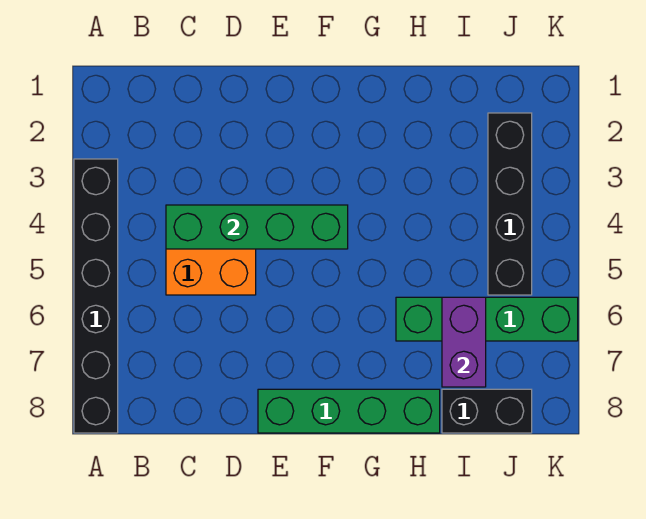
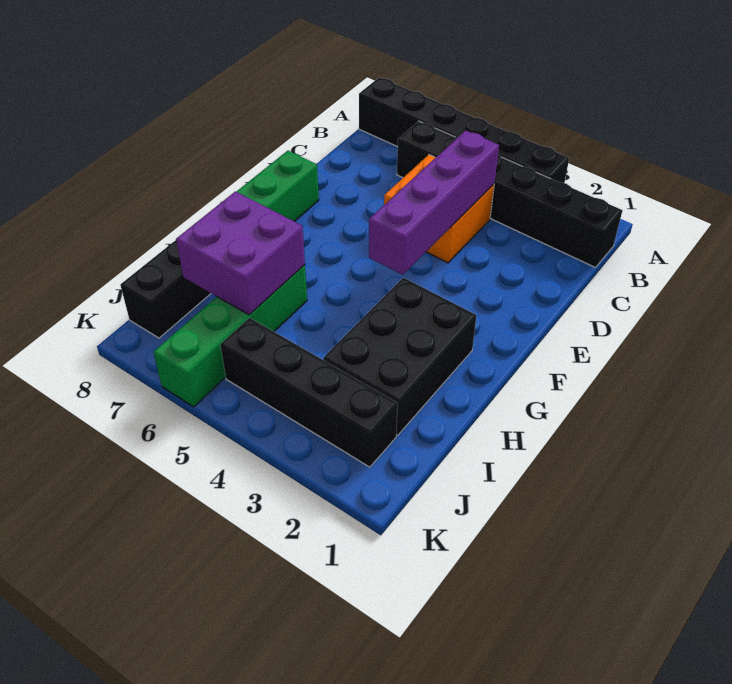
none -> black brick B1:B6 level 1
green brick C4:F4 level 2 -> purple brick C4:F4 level 2
none -> black brick G2:I3 level 1
purple brick I6:I7 level 2 -> purple brick H6:I7 level 2

